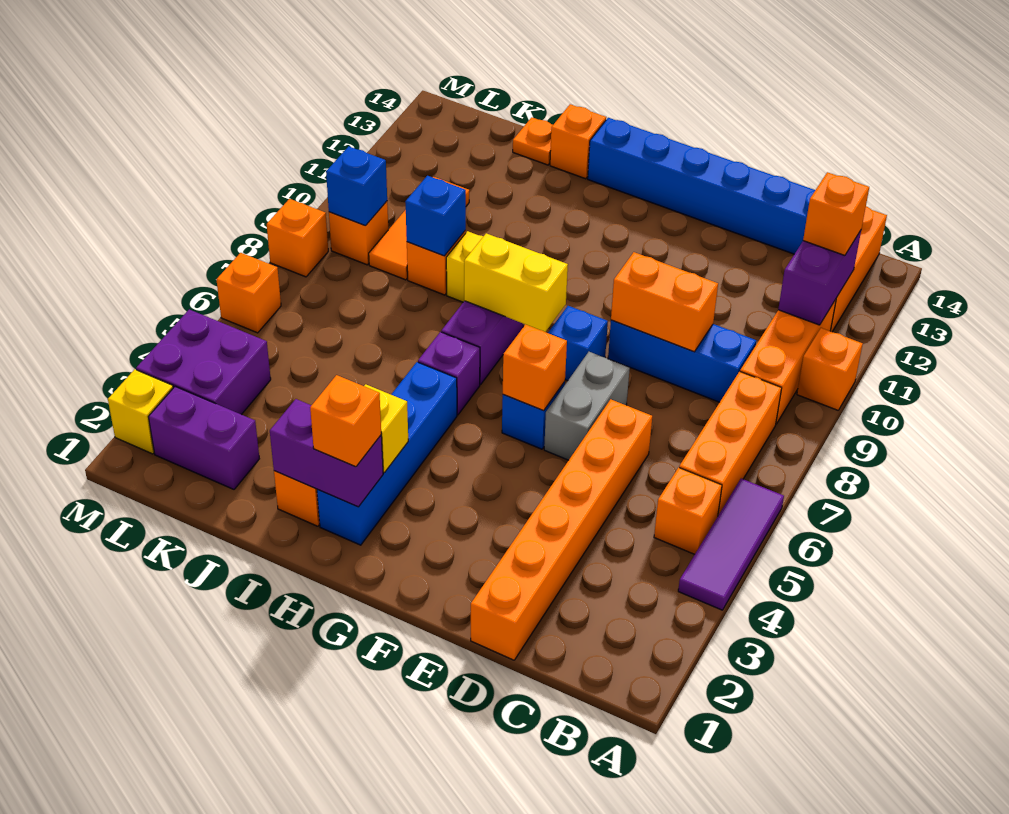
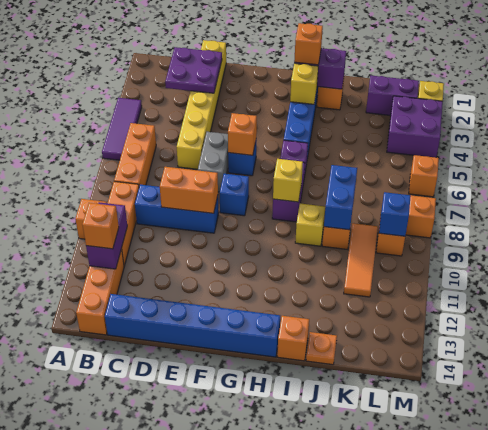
orange brick B5 level 1 -> none
none -> purple plate C2:D3 level 2
orange brick D1:D6 level 1 -> yellow brick D1:D6 level 1
yellow brick G8:H8 level 2 -> yellow brick H8 level 2
blue brick J9 level 2 -> blue brick J8:J9 level 2

